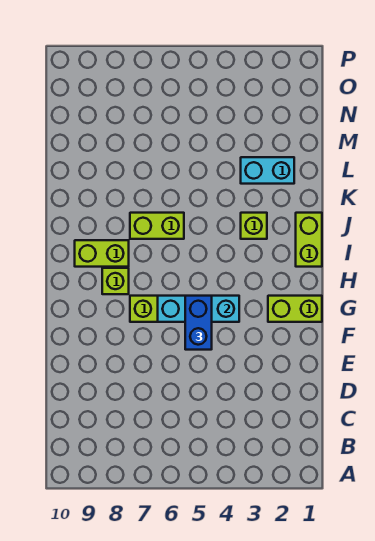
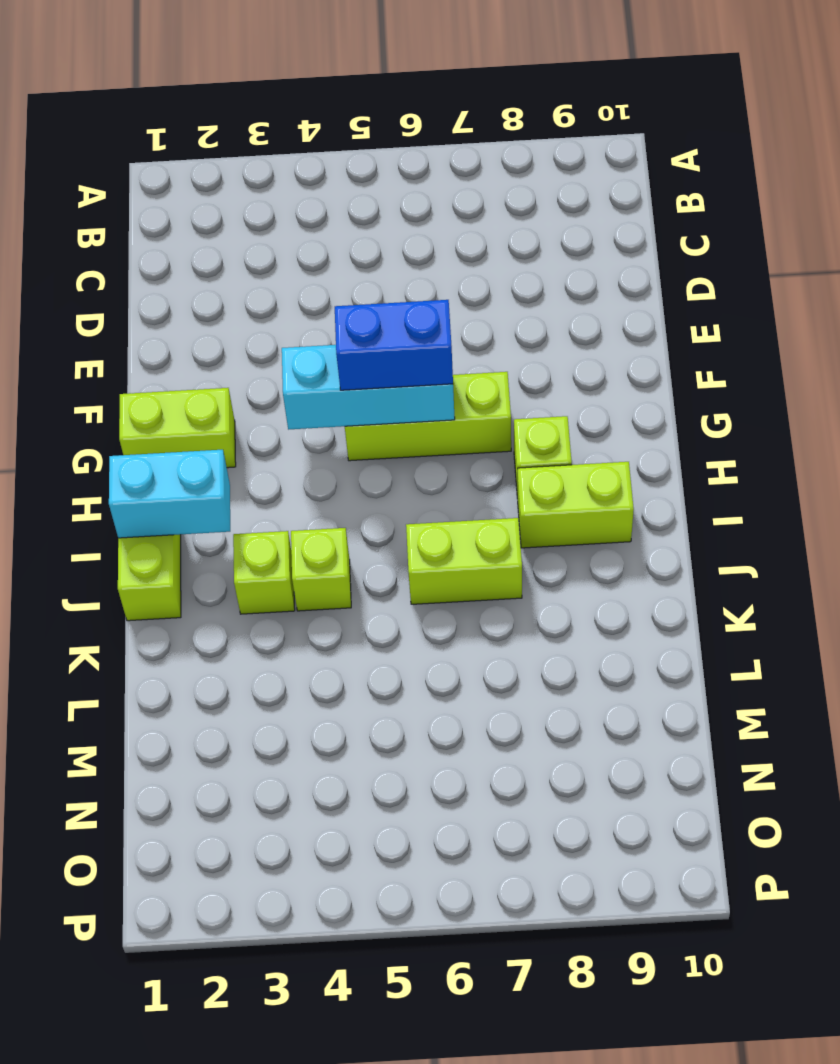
blue brick F5:G5 level 3 -> blue brick G5:G6 level 3
none -> lime brick J4 level 1
cyan brick L2:L3 level 1 -> cyan brick I1:I2 level 2

